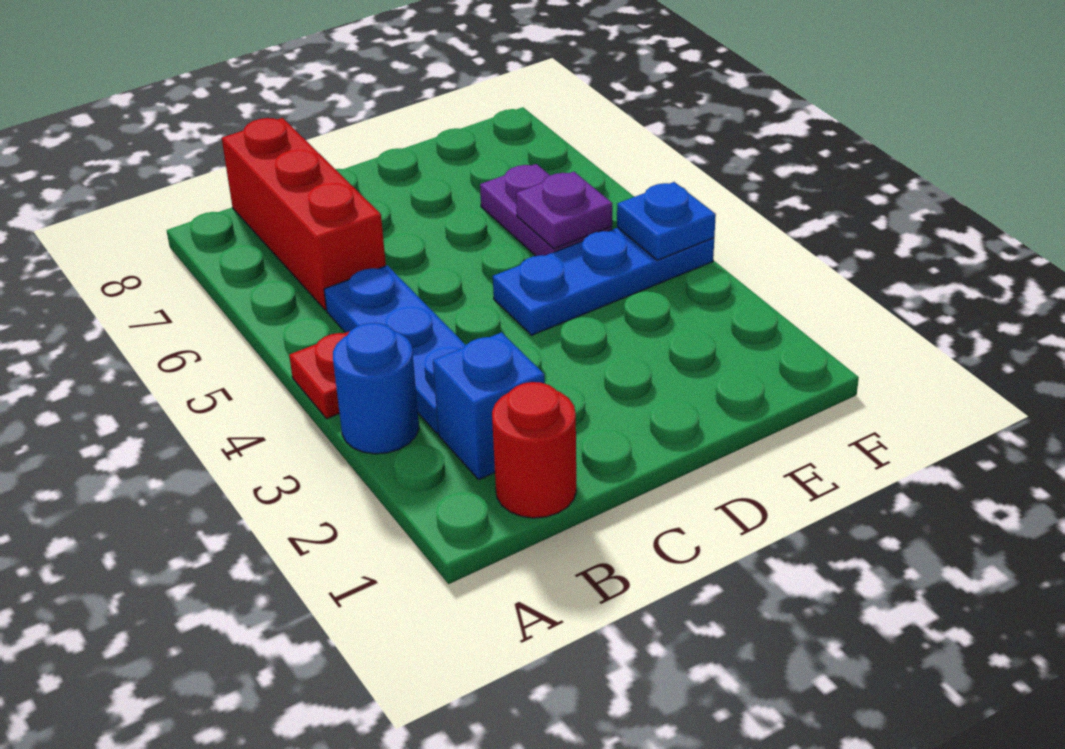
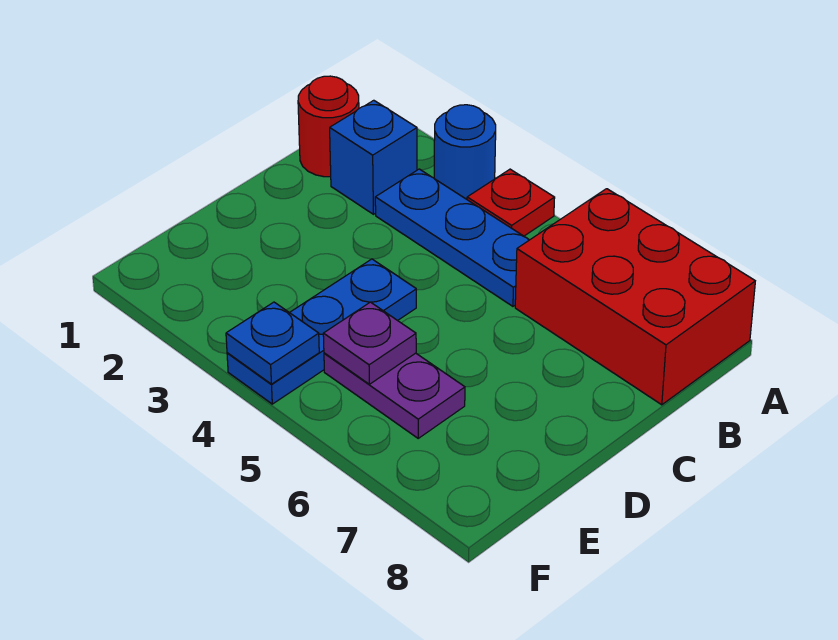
red brick B6:B8 level 1 -> red brick A6:B8 level 1

